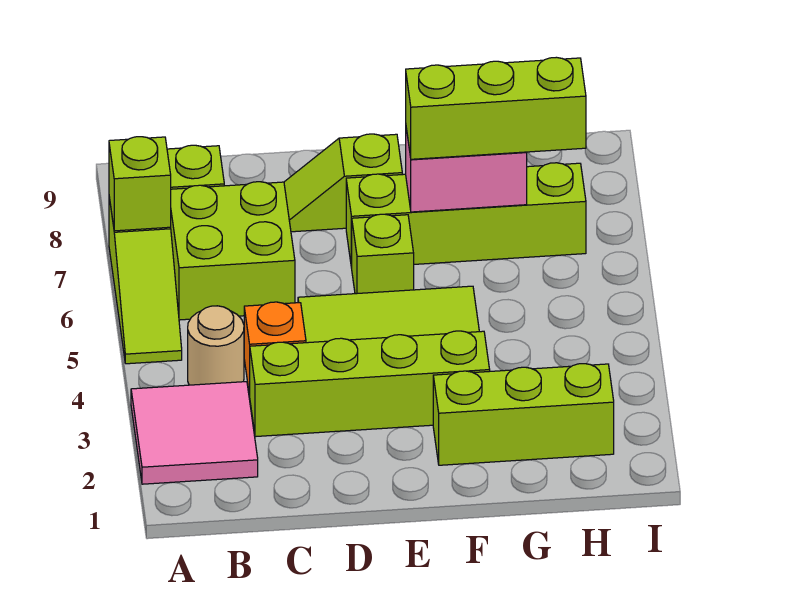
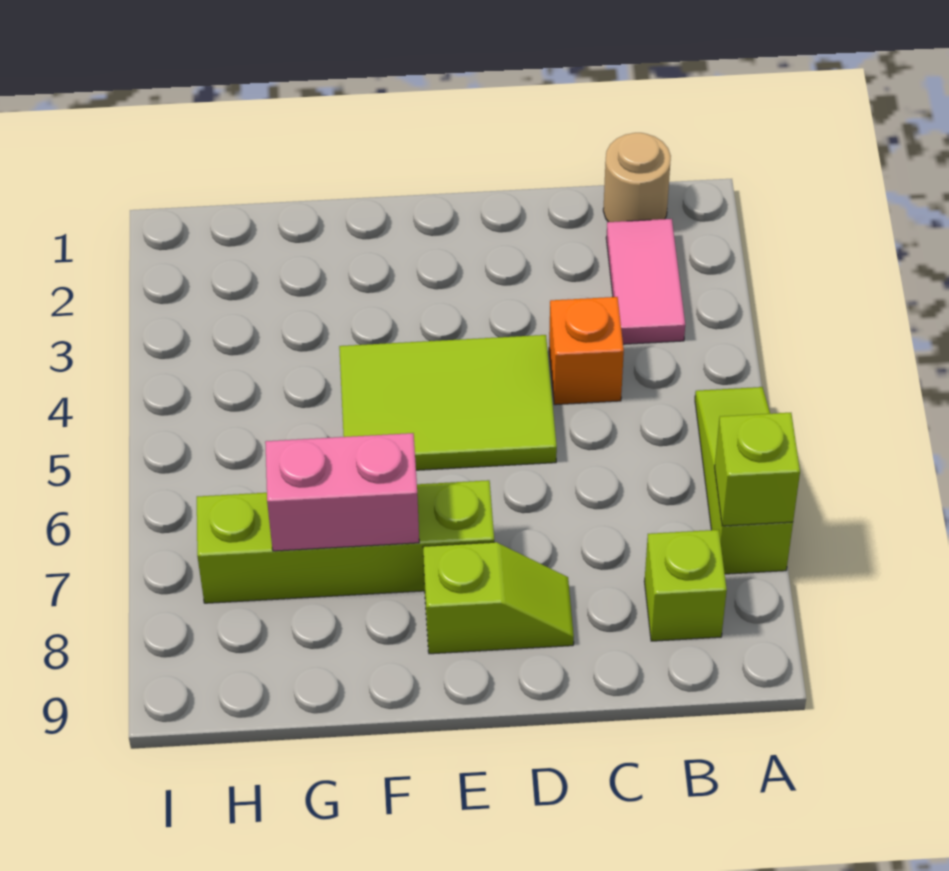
pink tile A2:B3 level 1 -> pink tile B2:B3 level 1
tan round brick B4 level 1 -> tan round brick B1 level 1
lime brick B6:C7 level 1 -> none
lime brick C3:F3 level 1 -> none
lime brick E6 level 1 -> none
lime brick F2:H2 level 1 -> none
lime brick F7:H7 level 3 -> none

